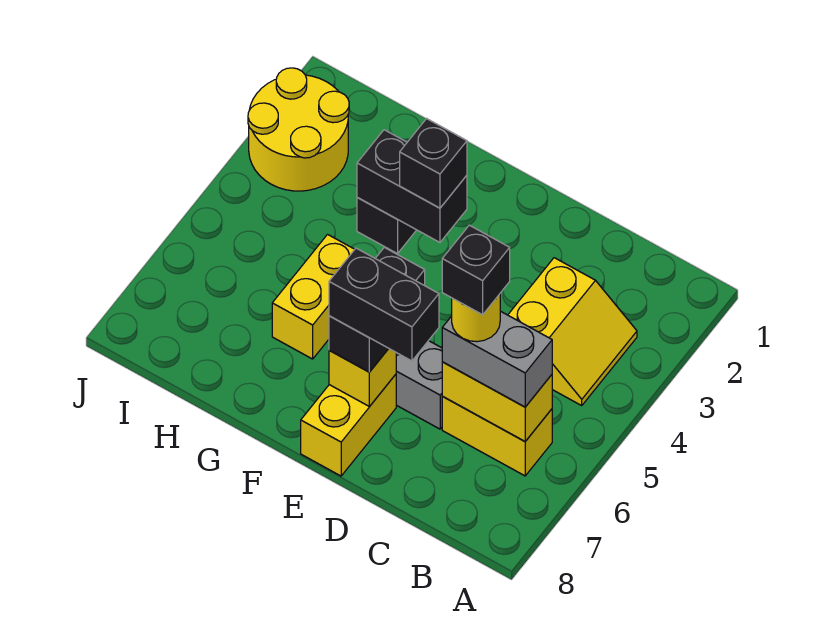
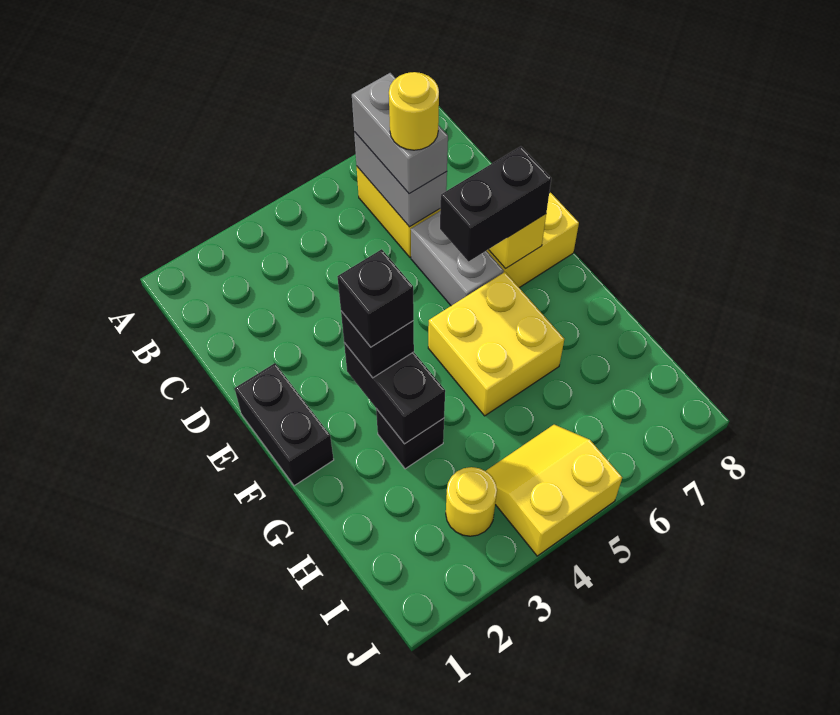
yellow slope B3:C4 level 1 top C -> yellow slope I4:J5 level 1 top J
yellow brick B6:C6 level 2 -> grey brick B6:C6 level 2
black brick C6 level 5 -> black brick F3 level 4
black brick D7:E7 level 4 -> black brick E1:F1 level 1
yellow brick G5:G6 level 1 -> yellow brick F5:G6 level 1
yellow round brick I2:J3 level 1 -> yellow round brick I3 level 1

